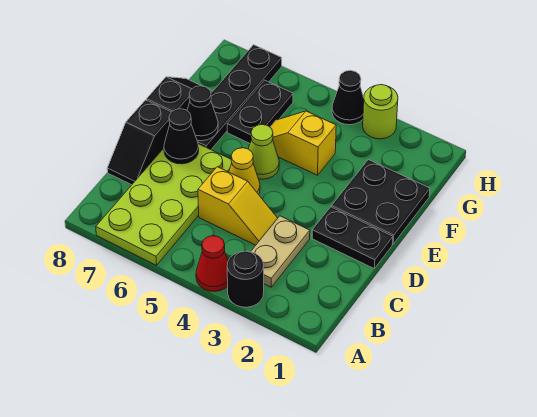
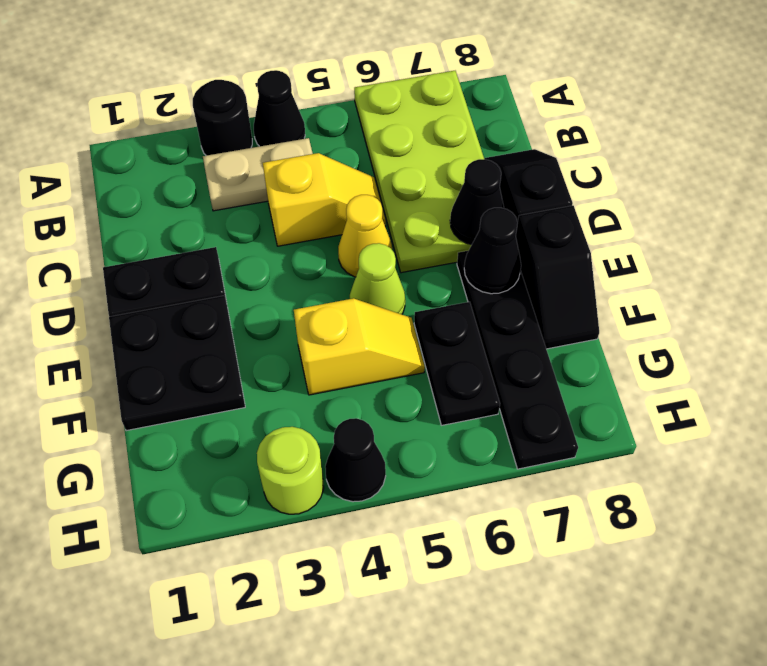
red cone A4 level 1 -> black cone A4 level 1
tan plate B3:C3 level 1 -> tan plate B3:B4 level 1
yellow slope C4:C5 level 1 top 5 -> yellow slope C4:C5 level 1 top 4

